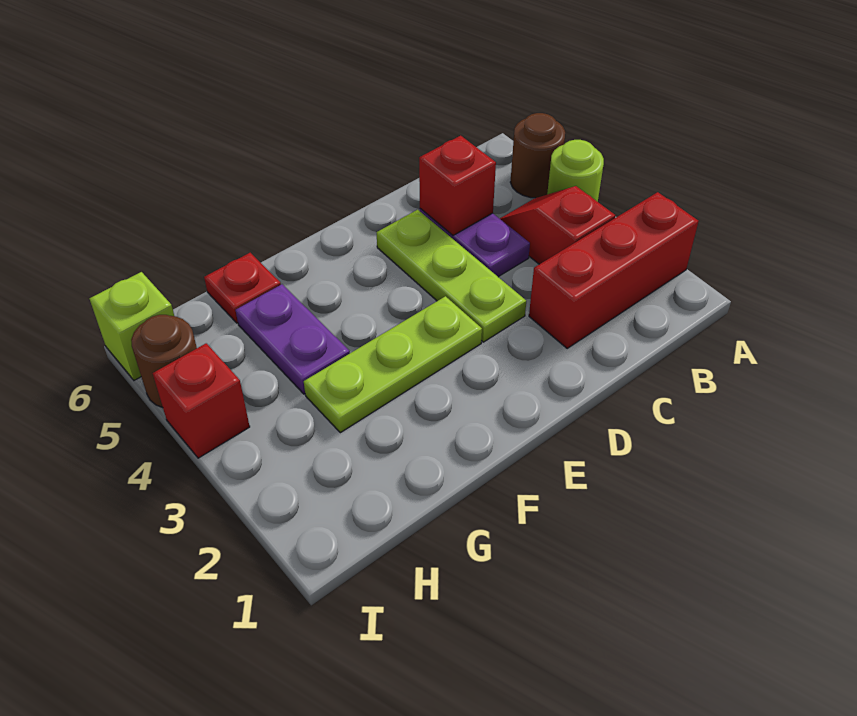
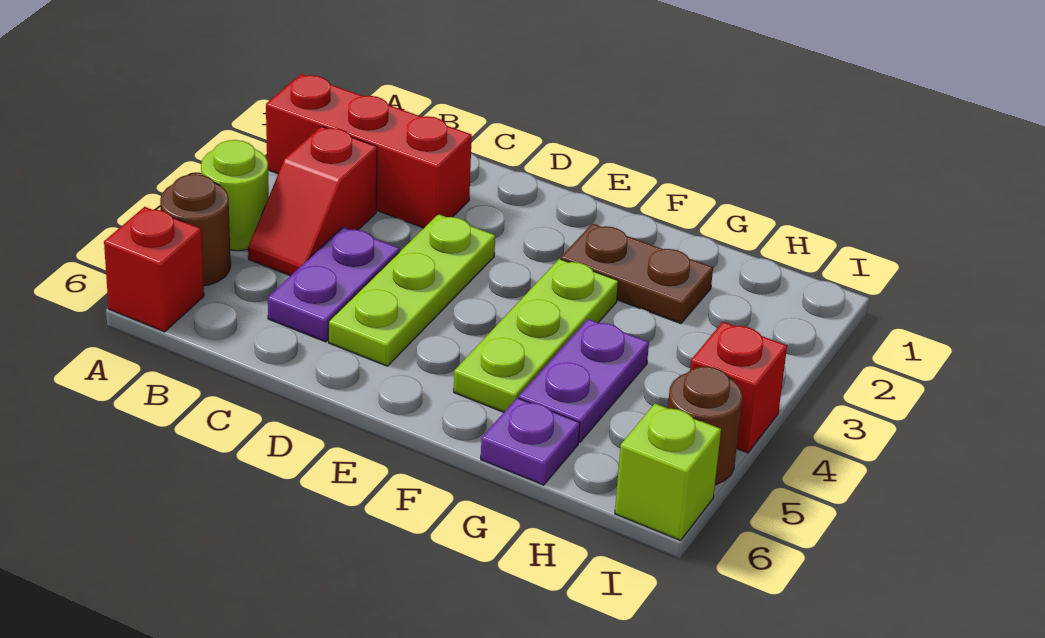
red brick C5 level 2 -> red brick A6 level 1
lime plate E3:G3 level 1 -> lime plate F3:F5 level 1
none -> brown plate F2:G2 level 1
red plate G6 level 1 -> purple plate G6 level 1

